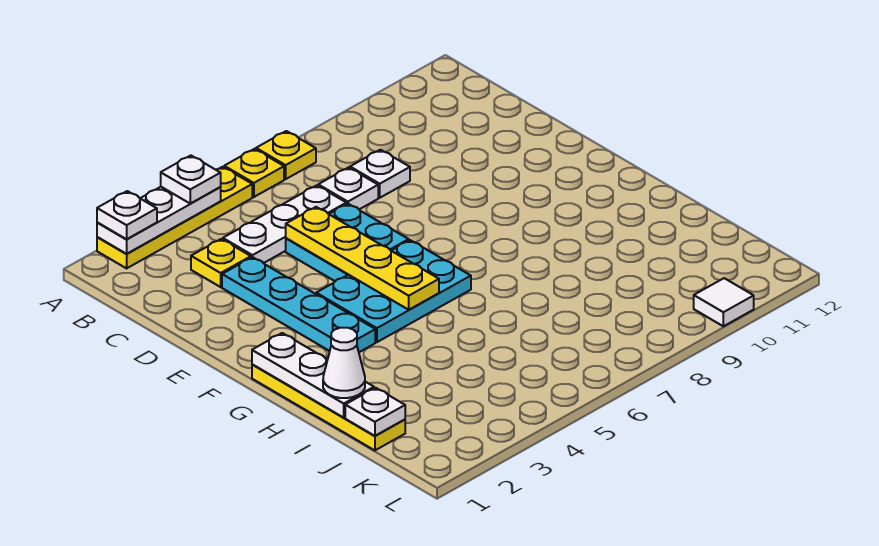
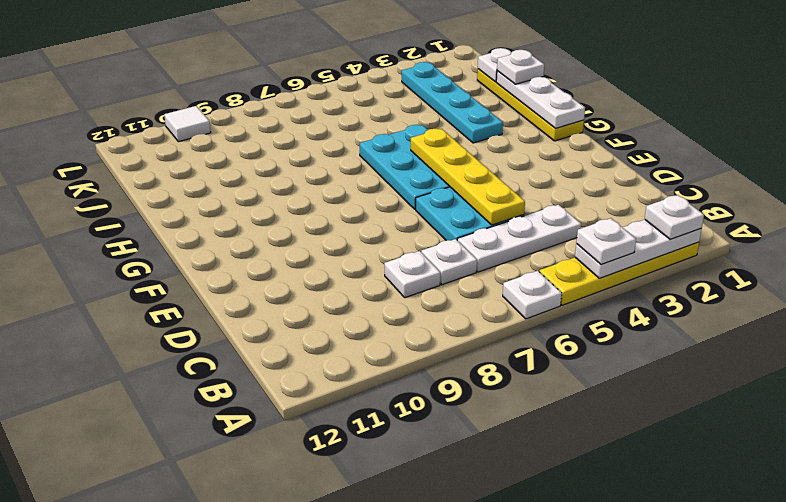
yellow plate A6 level 1 -> white plate A6 level 1
yellow plate A7 level 1 -> none
yellow plate C3 level 1 -> none
cyan plate D3:G3 level 1 -> cyan plate H3:K3 level 1
cyan plate F4:G6 level 1 -> cyan plate F5:H6 level 1
white cone I1 level 3 -> white plate I1 level 3

